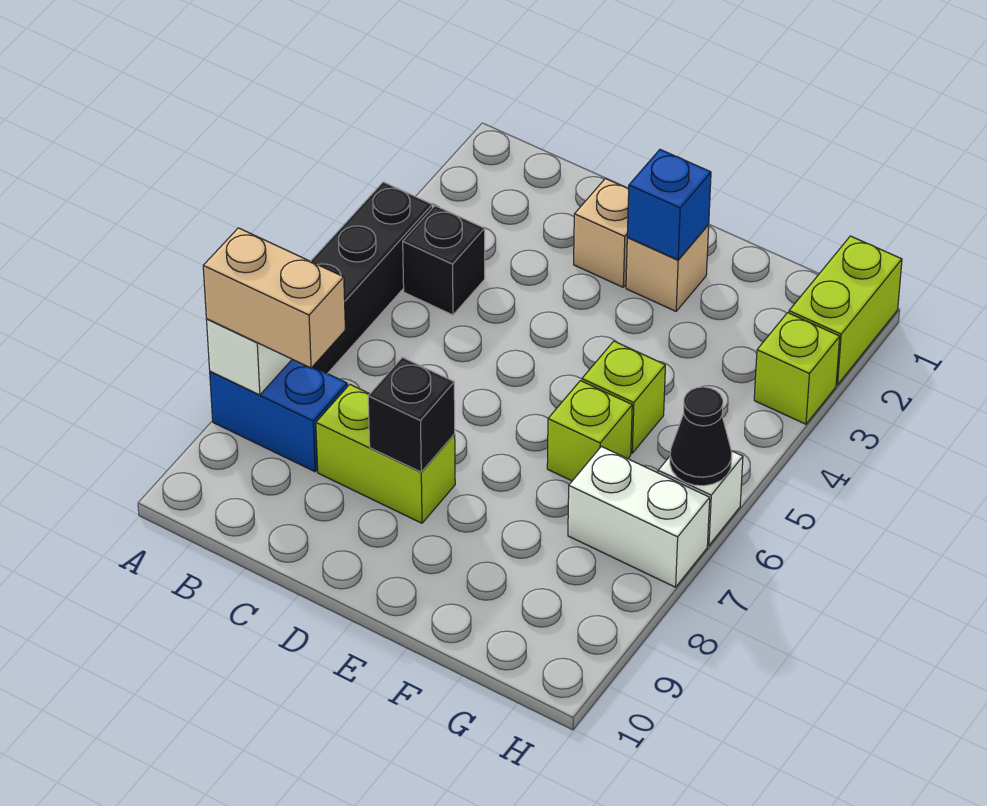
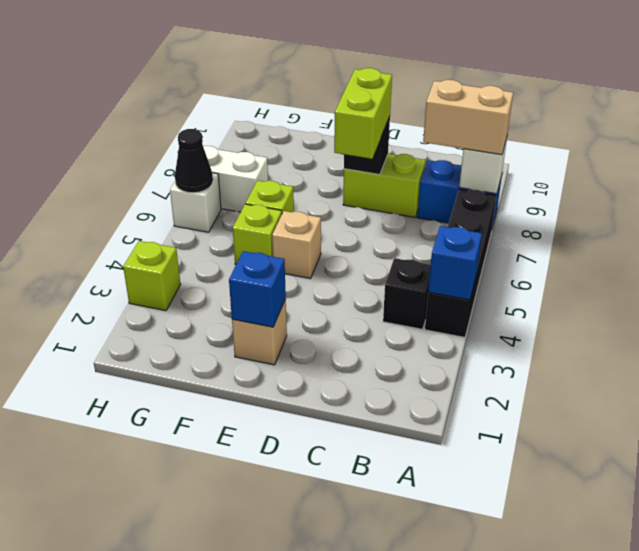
none -> blue brick A4 level 2
tan brick D2 level 1 -> tan brick E5 level 1
lime brick H1:H2 level 1 -> lime brick D7:D8 level 3

